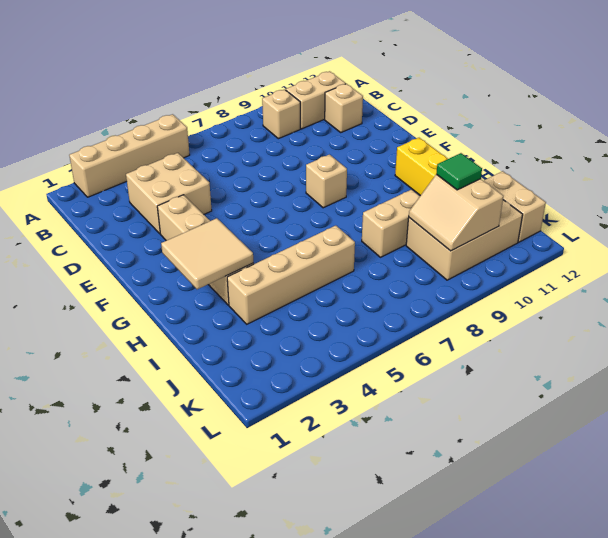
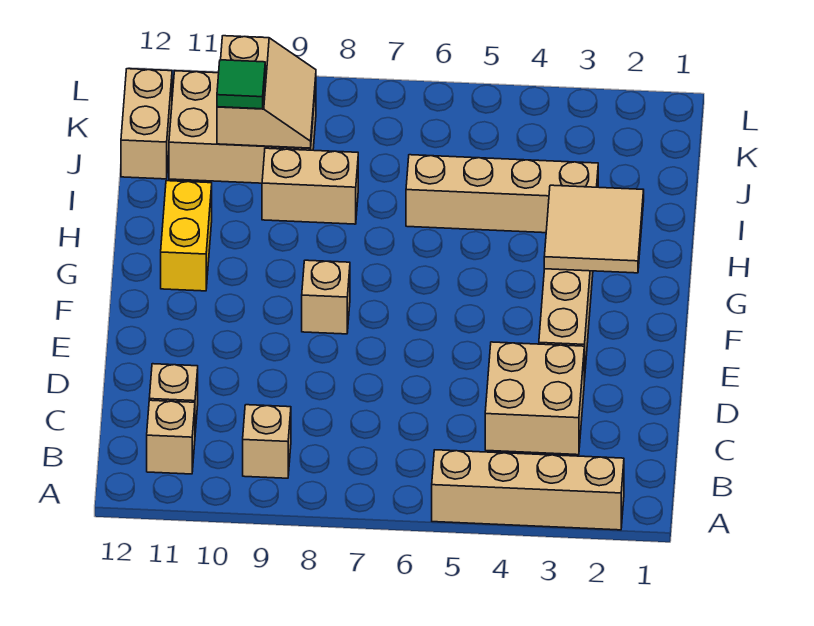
tan brick B10:B11 level 1 -> tan brick B11 level 1

